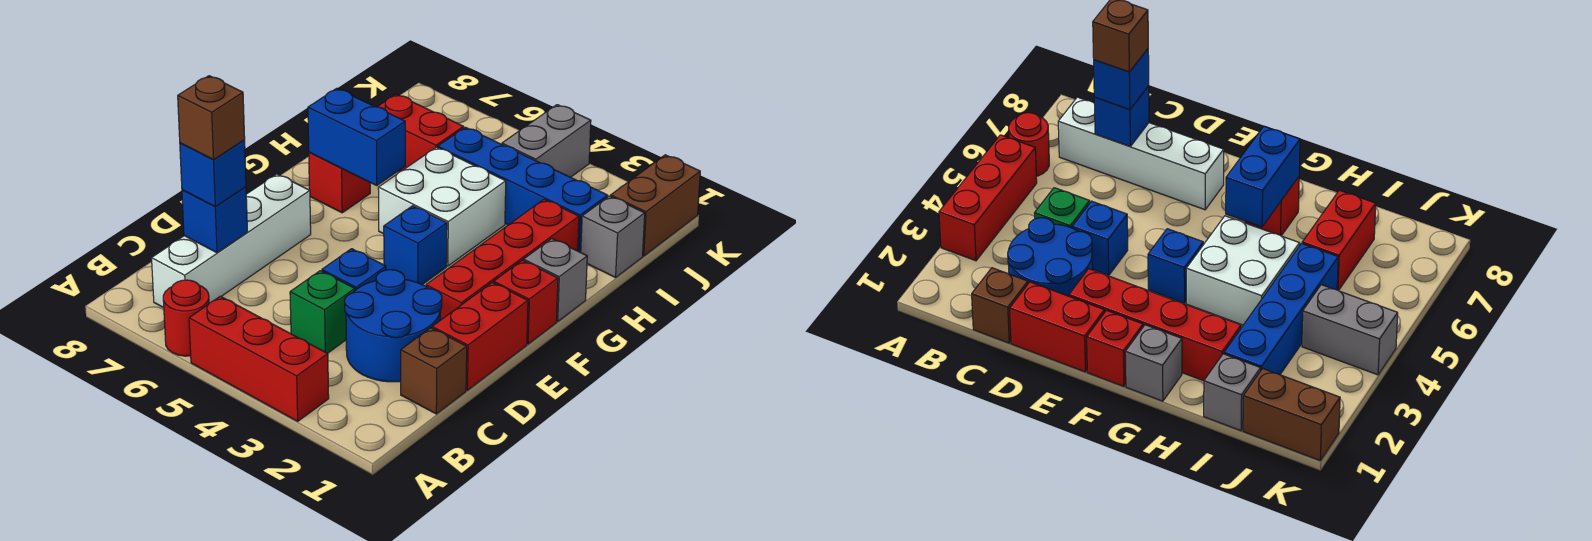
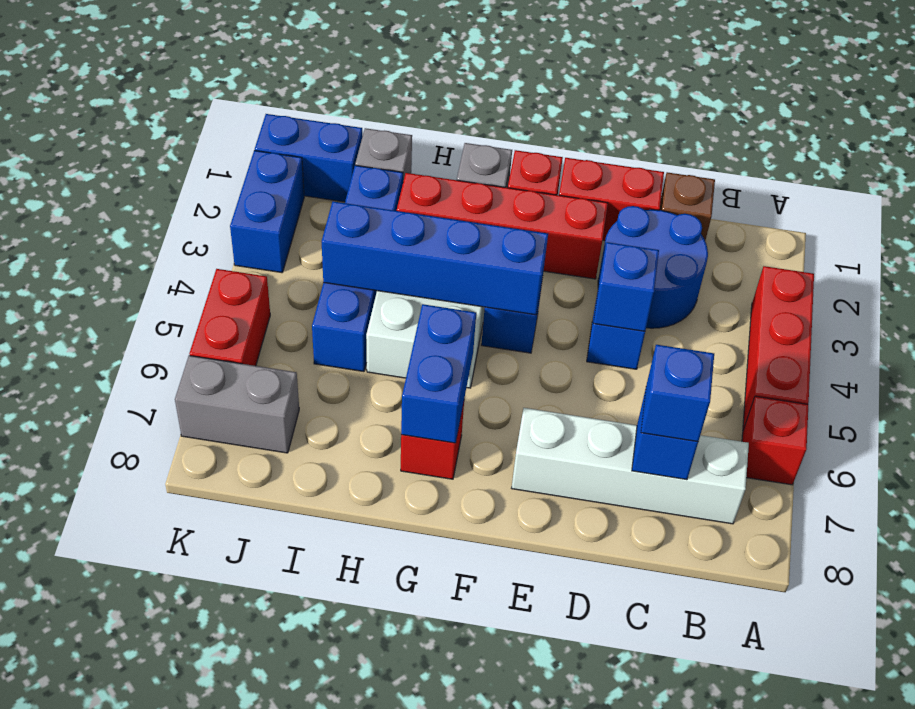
red round brick A6 level 1 -> red brick A6 level 1
green brick C4 level 1 -> none
brown brick C7 level 4 -> none
none -> blue brick D4 level 2
none -> blue brick F4:I4 level 2
red brick I6:I7 level 1 -> red brick K5:K6 level 1
brown brick J1:K1 level 1 -> blue brick J1:K1 level 1
grey brick J4:K4 level 1 -> grey brick J7:K7 level 1
none -> blue brick K2:K3 level 1

